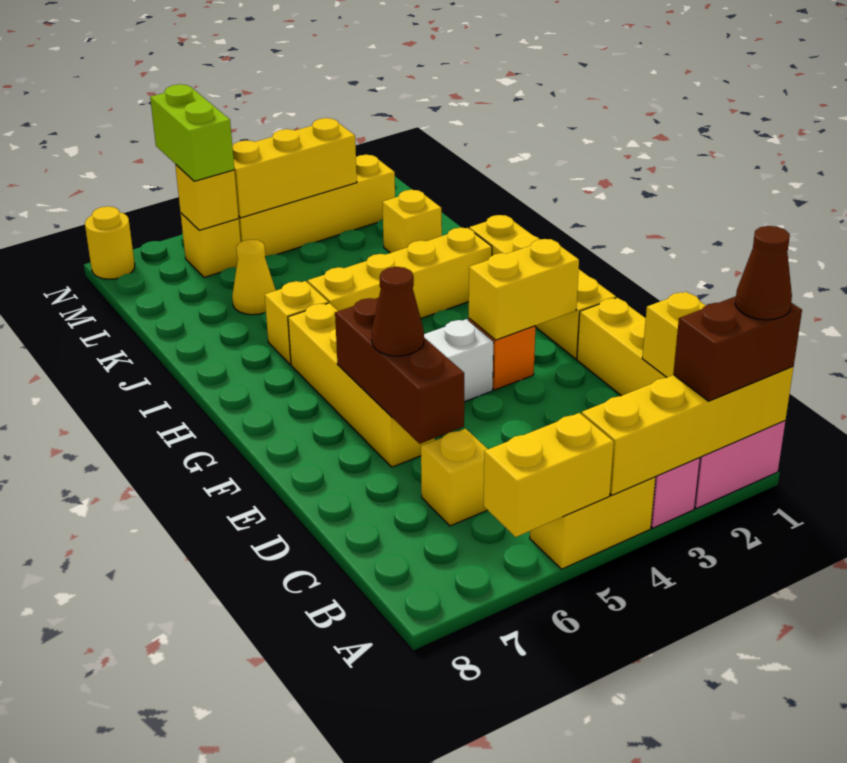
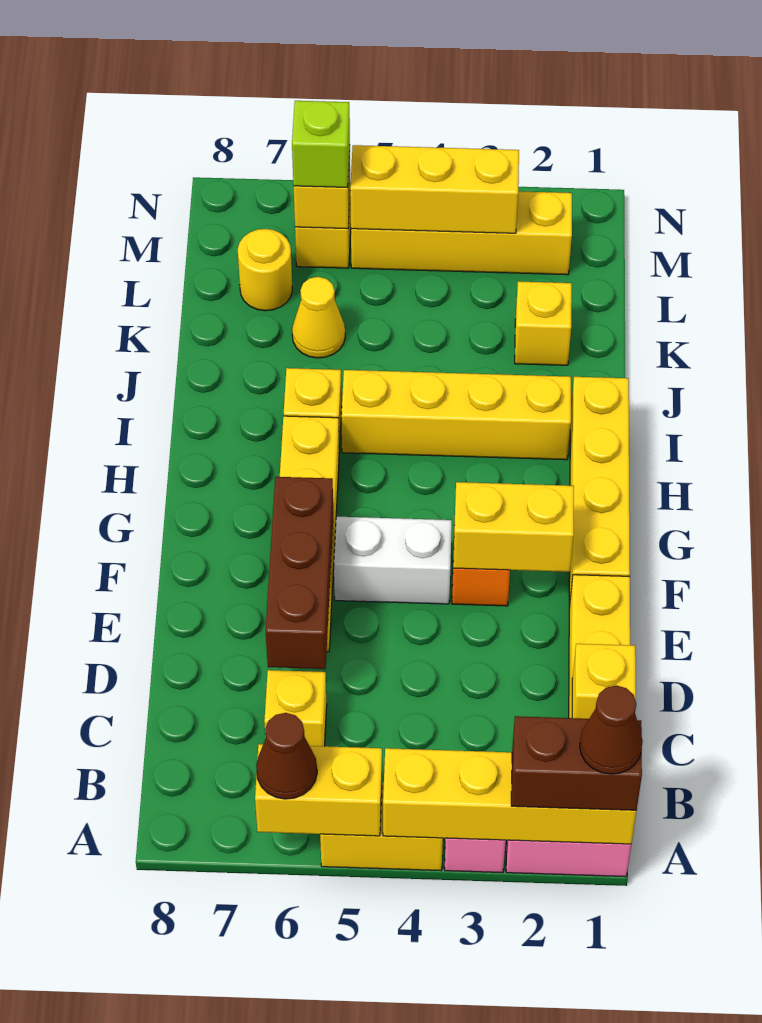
brown cone E6 level 3 -> brown cone A6 level 3
lime brick M6:N6 level 3 -> lime brick M6 level 3
yellow round brick N8 level 1 -> yellow round brick L7 level 1

